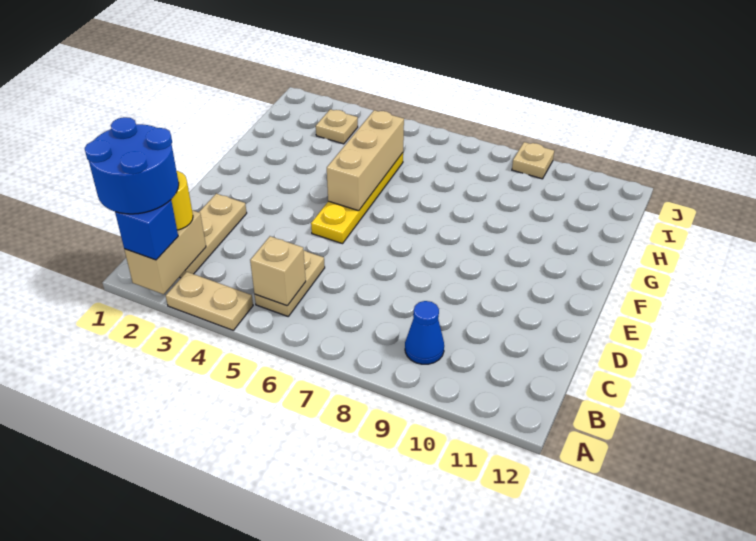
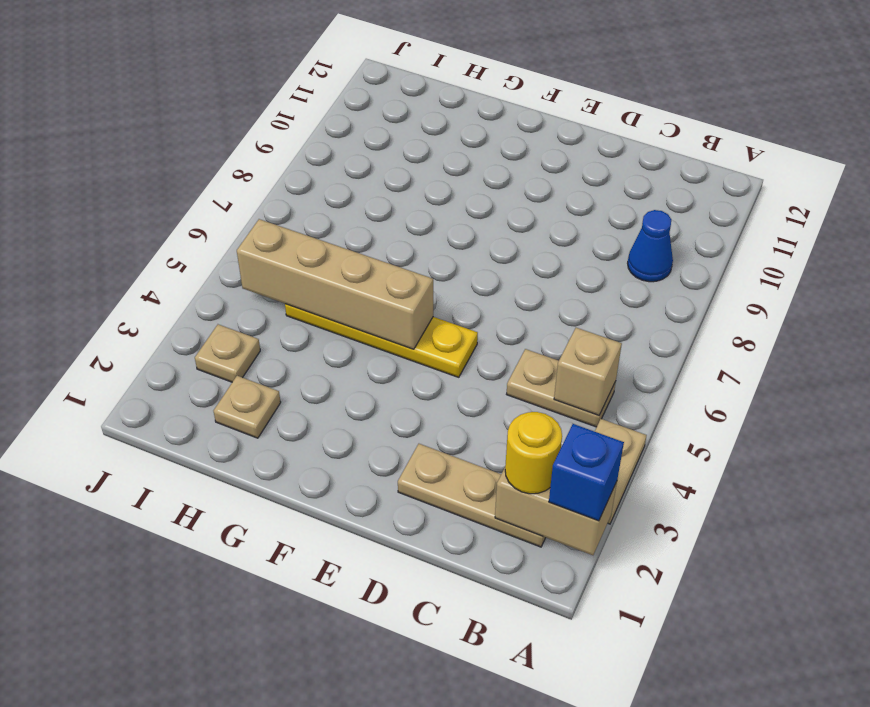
blue round brick A1:B2 level 4 -> none
tan brick F5:H5 level 2 -> tan brick F5:I5 level 2
tan plate J9 level 1 -> tan plate H2 level 1

